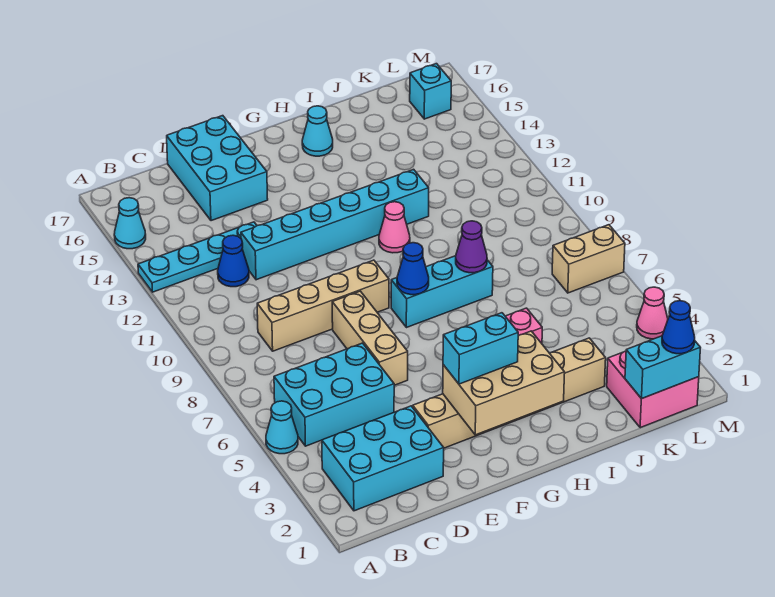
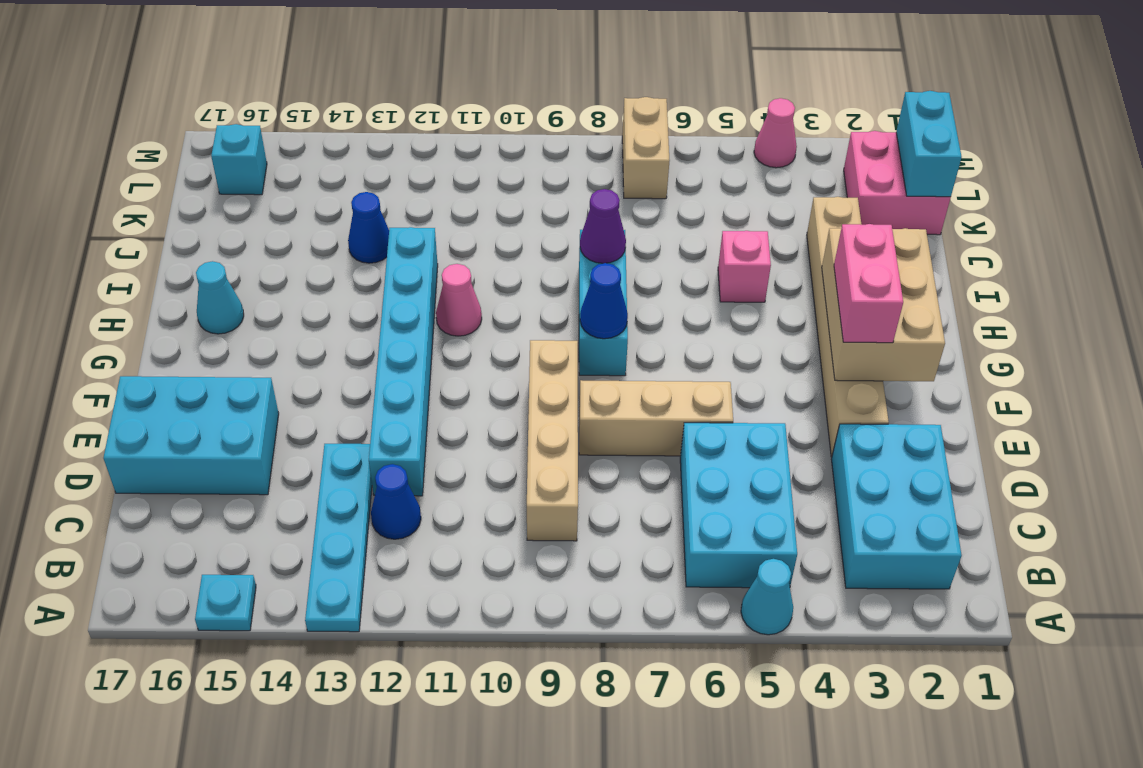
cyan cone A15 level 1 -> cyan plate A15 level 1
cyan brick F3:G3 level 3 -> pink brick F3:G3 level 3
blue cone L1 level 3 -> blue cone J13 level 1

